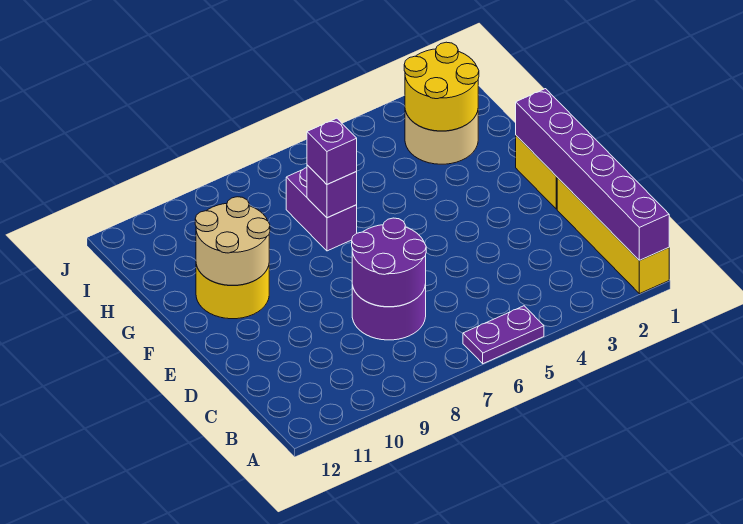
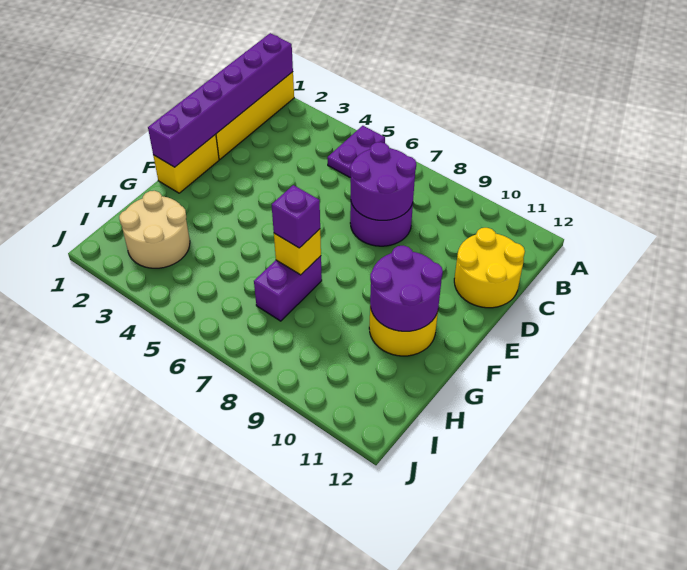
purple plate A5:A6 level 1 -> purple plate A5:B5 level 1
tan round brick F10:G11 level 2 -> purple round brick F10:G11 level 2
purple brick G7 level 2 -> yellow brick G7 level 2
yellow round brick H2:I3 level 2 -> yellow round brick C11:D12 level 1

